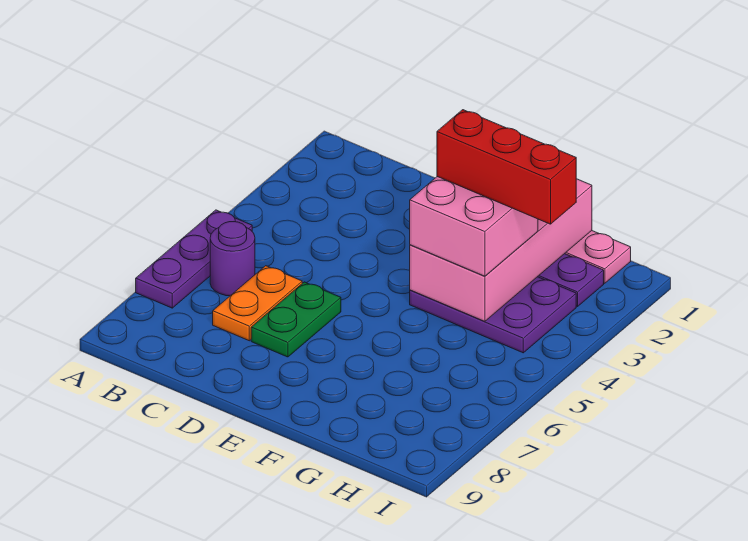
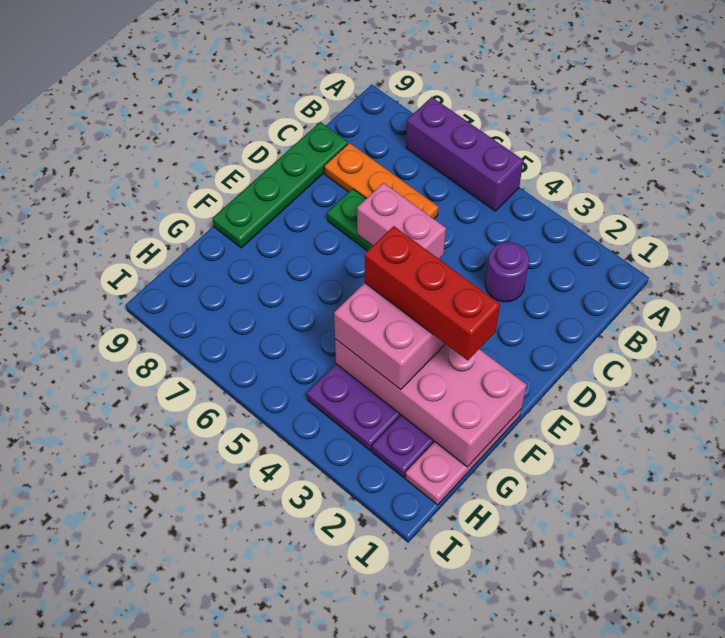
purple plate A5:A7 level 1 -> purple brick A5:A7 level 1
purple round brick B6 level 1 -> purple round brick C3 level 1
orange plate C6:C7 level 1 -> orange plate C6:C8 level 1
none -> green plate C9:F9 level 1
none -> pink brick D5:D6 level 2
red brick F3:H3 level 4 -> red brick F2:F4 level 4

